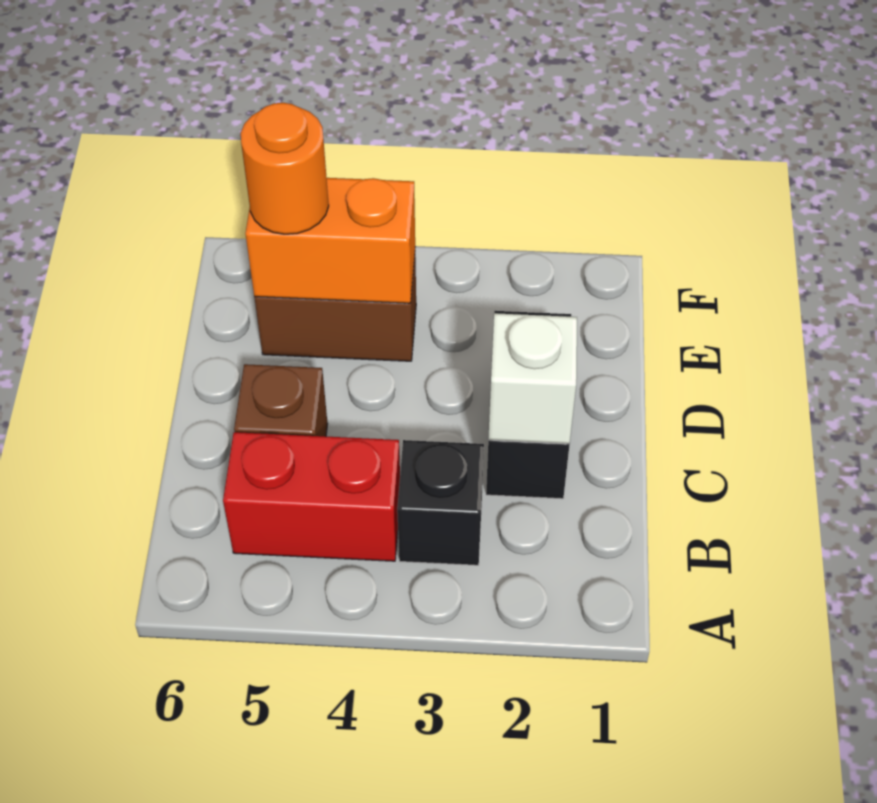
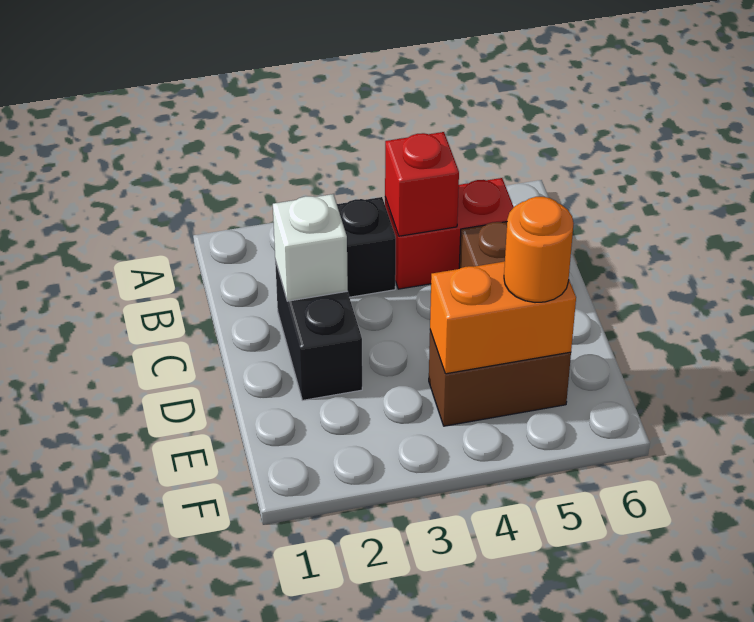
none -> red brick B4 level 2

